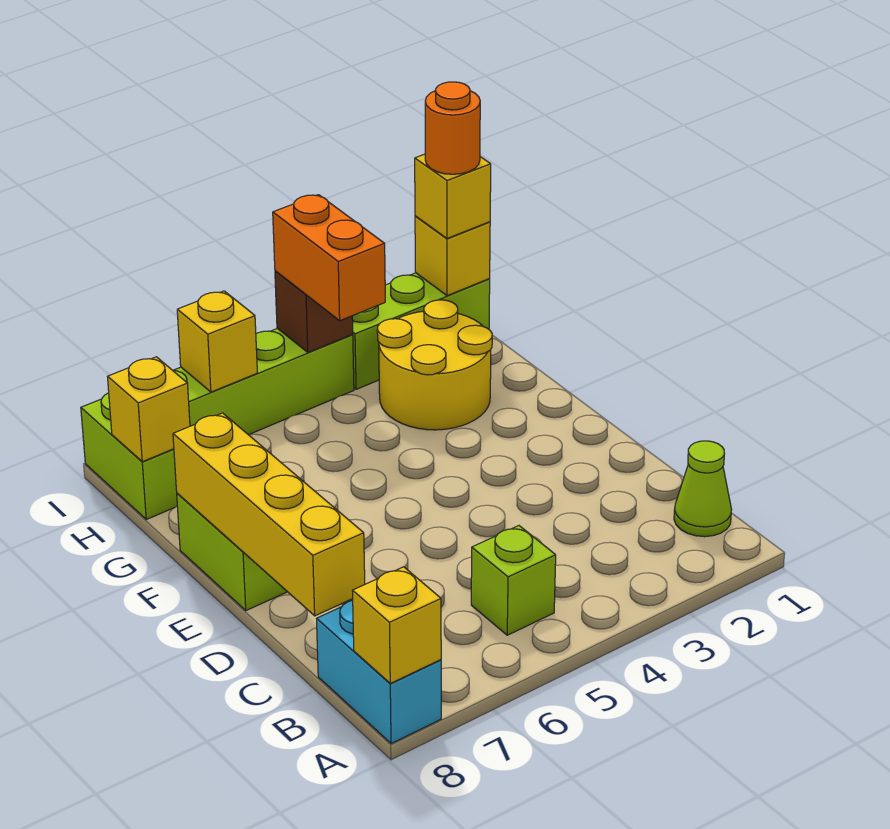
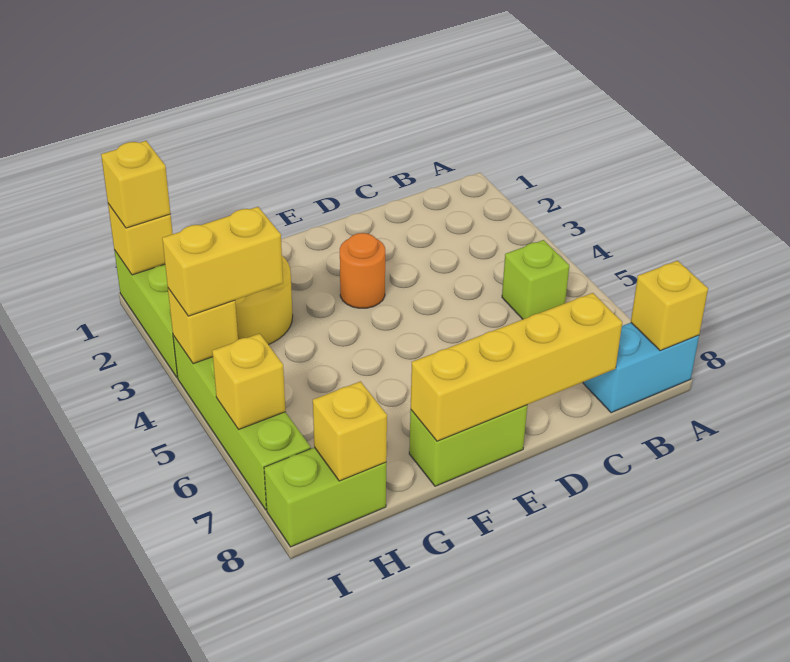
lime cone B1 level 1 -> none
orange brick H4:I4 level 3 -> yellow brick H4:I4 level 3
orange round brick I1 level 4 -> orange round brick E3 level 1
brown brick I4 level 2 -> yellow brick I4 level 2

